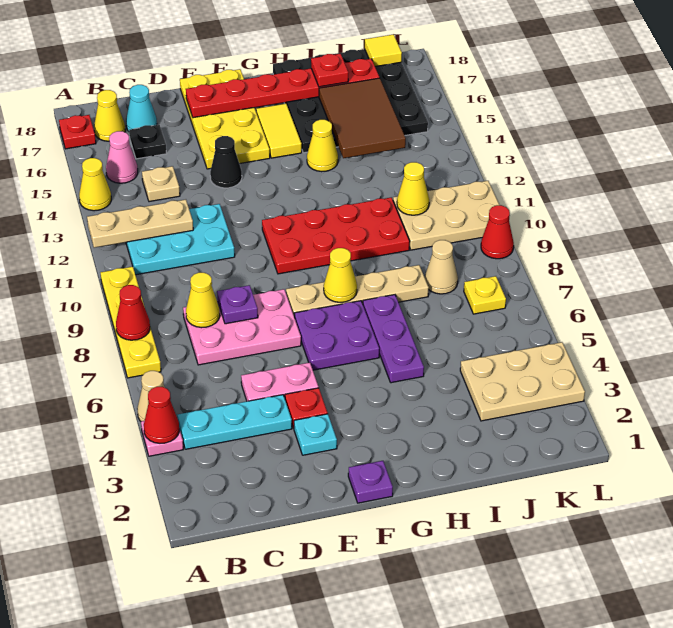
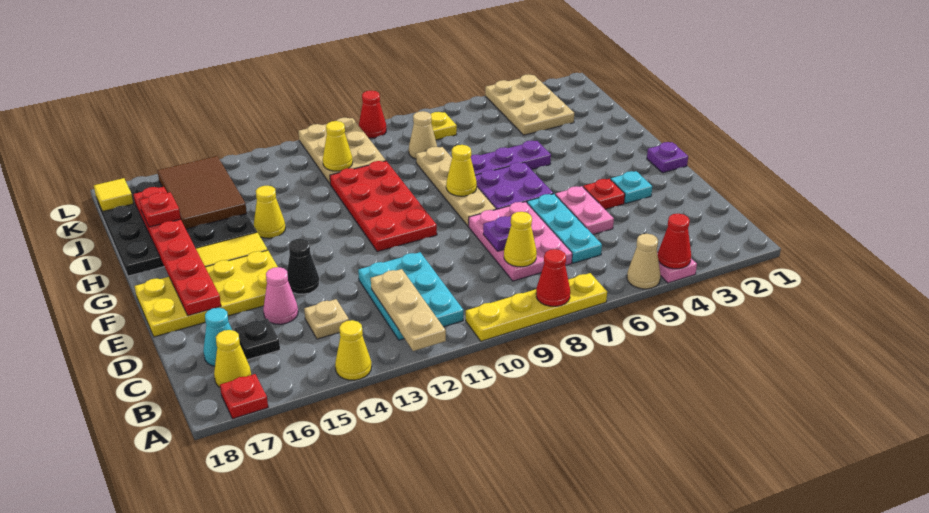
cyan plate B4:D4 level 1 -> cyan plate C6:E6 level 1
pink cone B15 level 1 -> pink cone D15 level 1
brown tile I14:J16 level 2 -> brown tile I15:K16 level 2

